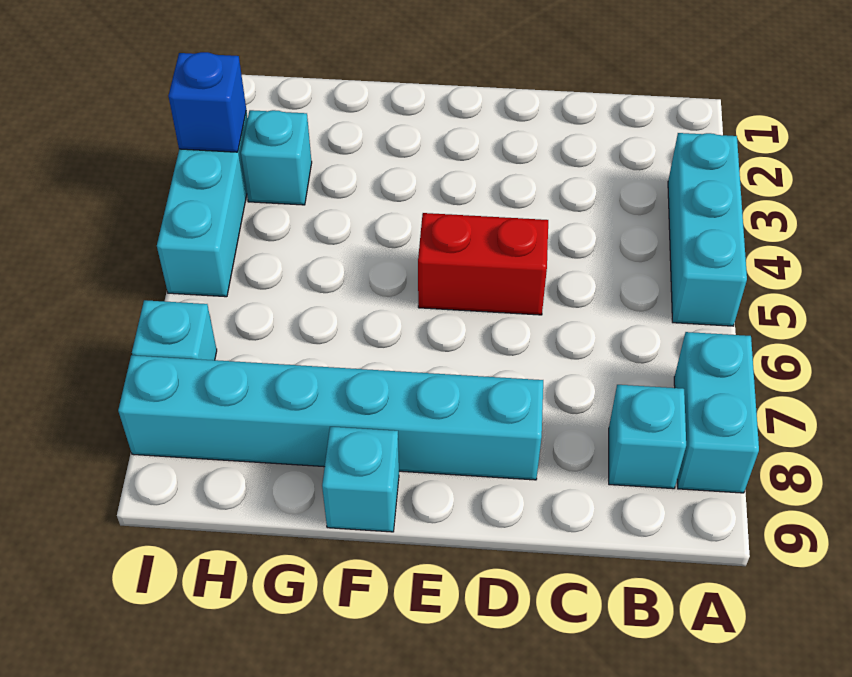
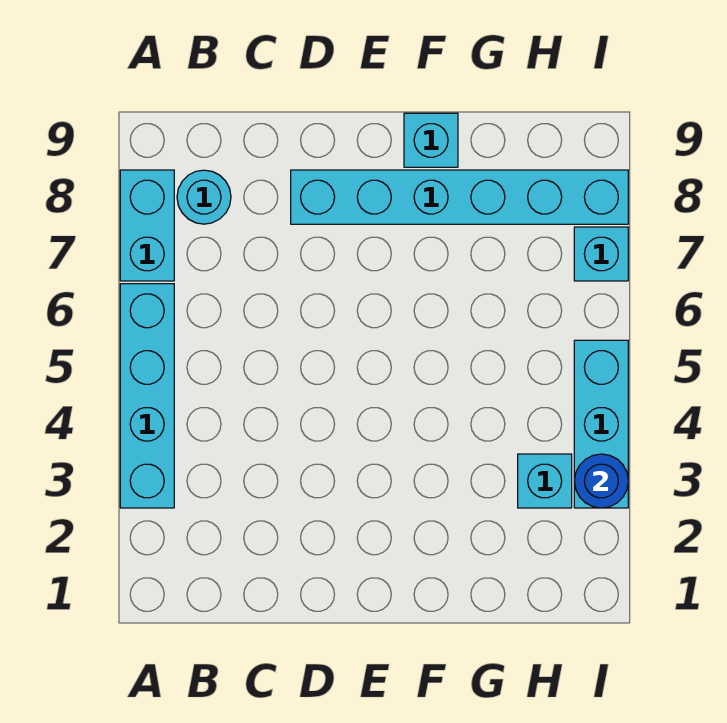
cyan brick A3:A5 level 1 -> cyan brick A3:A6 level 1
cyan brick B8 level 1 -> cyan round brick B8 level 1
red brick D5:E5 level 1 -> none
blue brick I3 level 2 -> blue round brick I3 level 2

